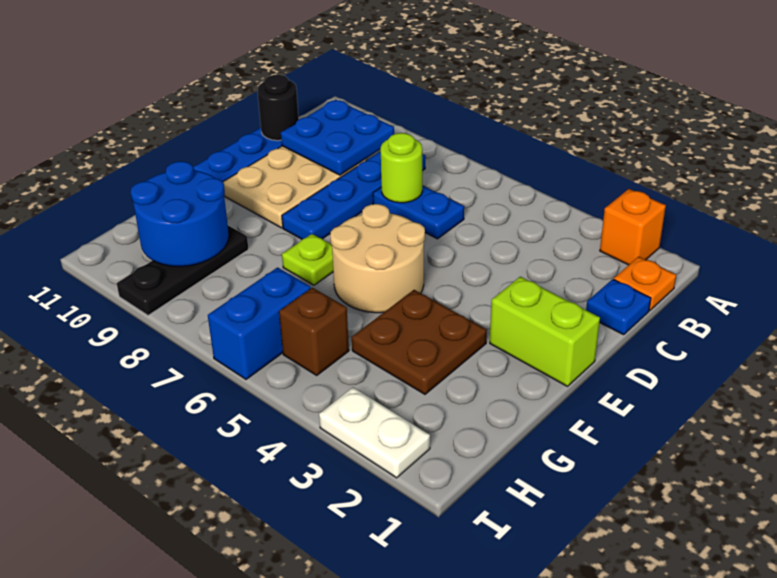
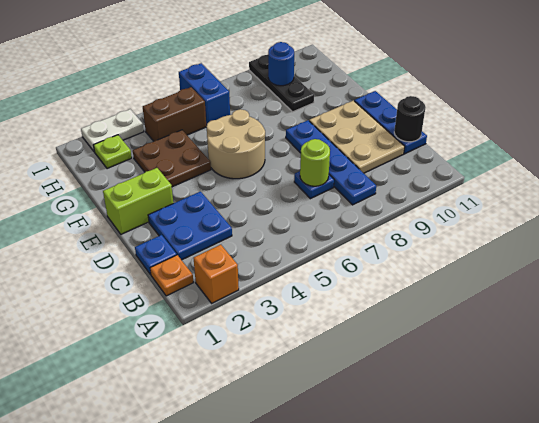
blue plate B9:C10 level 2 -> blue plate C2:D3 level 1
blue plate C6:C7 level 1 -> blue plate C7 level 1
lime plate F7 level 1 -> lime plate H2 level 1
blue round brick G9:H10 level 2 -> blue round brick H9 level 2
brown brick H5 level 1 -> brown brick H4:H5 level 1

